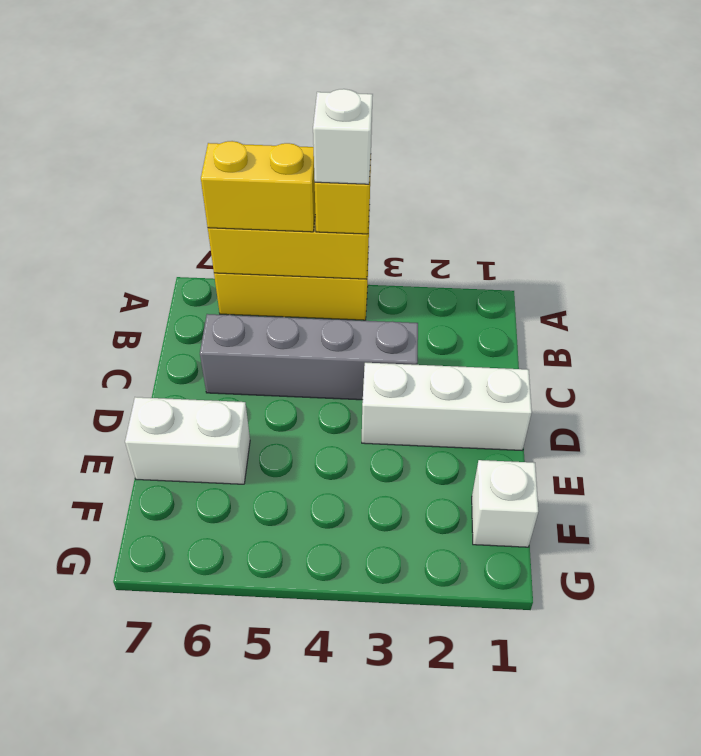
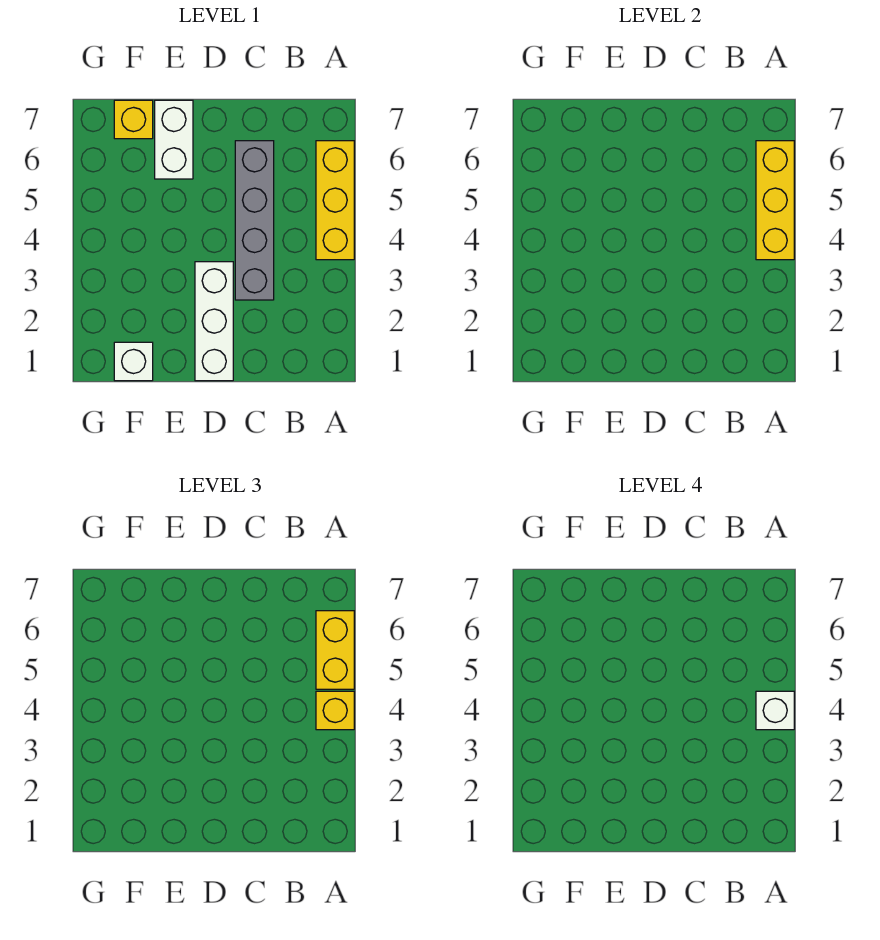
none -> yellow brick F7 level 1

